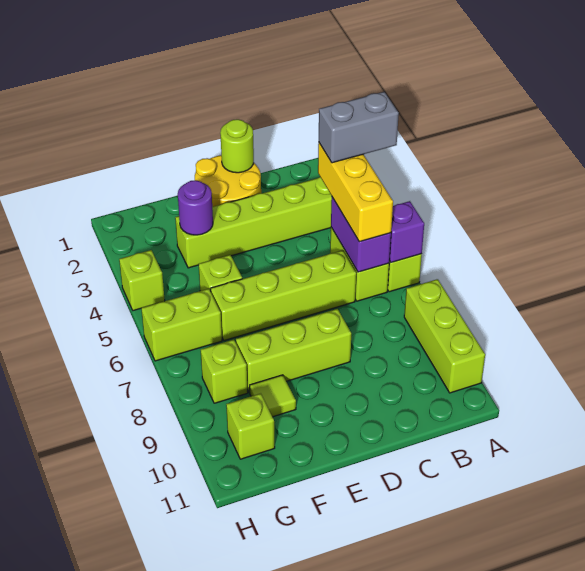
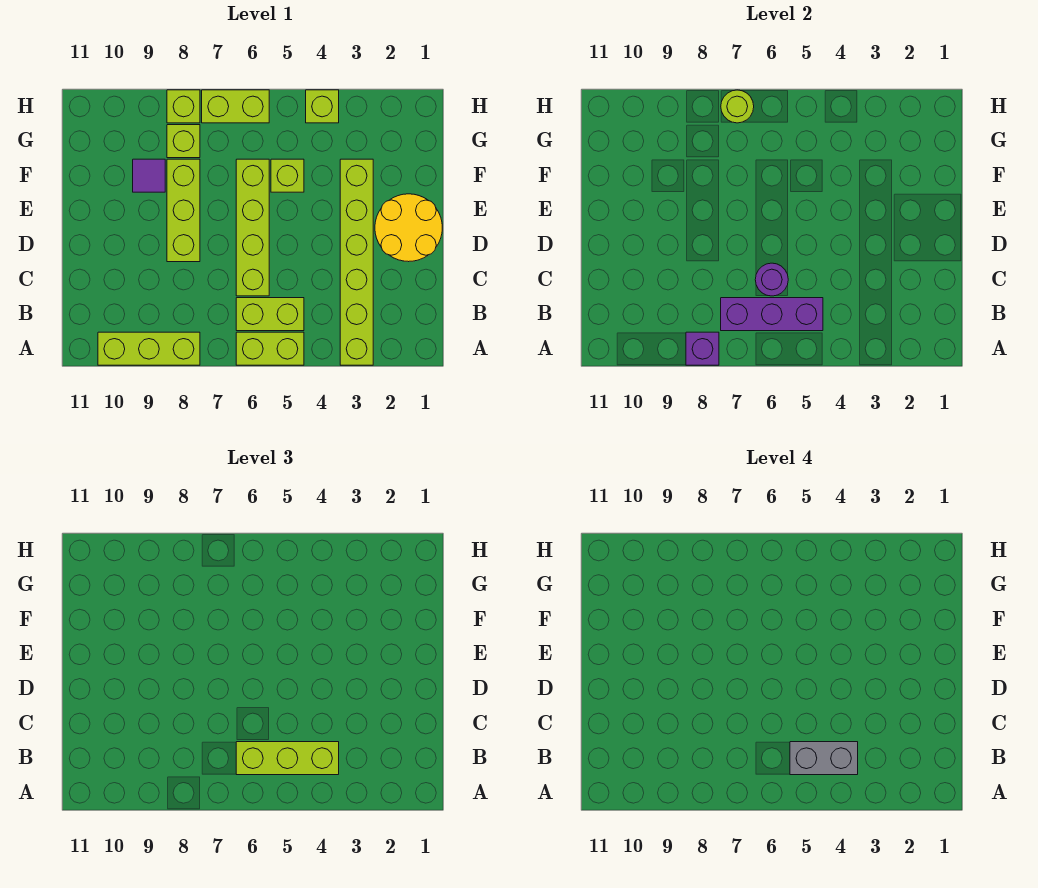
grey brick A4:B4 level 4 -> grey brick B4:B5 level 4
purple brick A6 level 2 -> purple brick A8 level 2
yellow brick B4:B6 level 3 -> lime brick B4:B6 level 3
purple brick B5:B6 level 2 -> purple brick B5:B7 level 2
lime round brick D1 level 2 -> lime round brick H7 level 2
purple round brick F3 level 2 -> purple round brick C6 level 2
lime tile F9 level 1 -> purple tile F9 level 1
lime brick G6:H6 level 1 -> lime brick H6:H7 level 1
lime brick G10 level 1 -> lime brick H8 level 1

